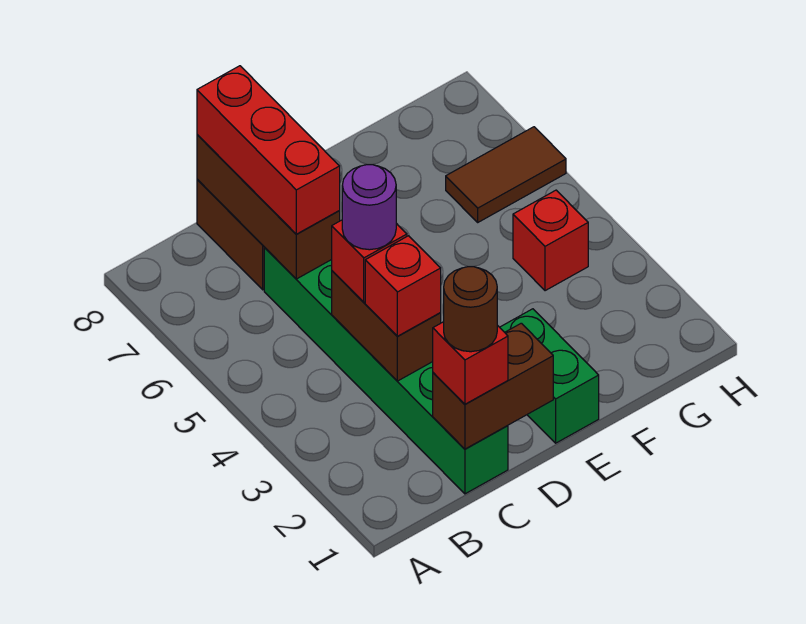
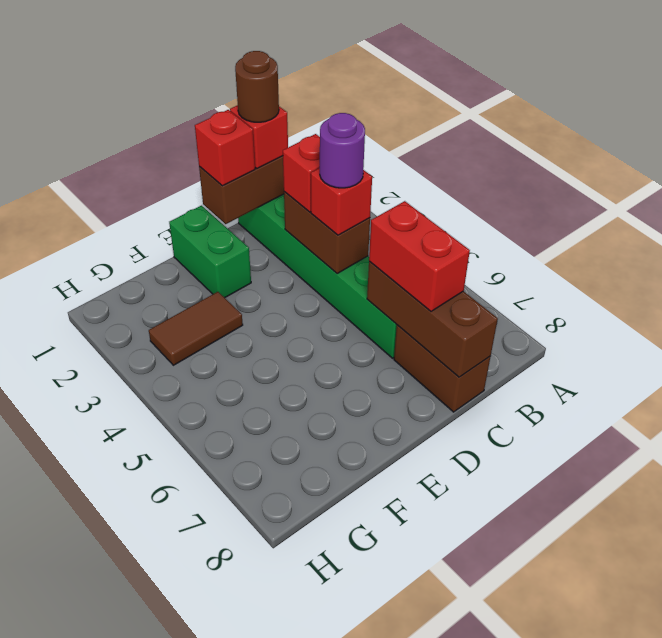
red brick C6:C8 level 3 -> red brick C6:C7 level 3
red brick G4 level 1 -> red brick D1 level 3
brown tile G6:H6 level 1 -> brown tile F3:G3 level 1

